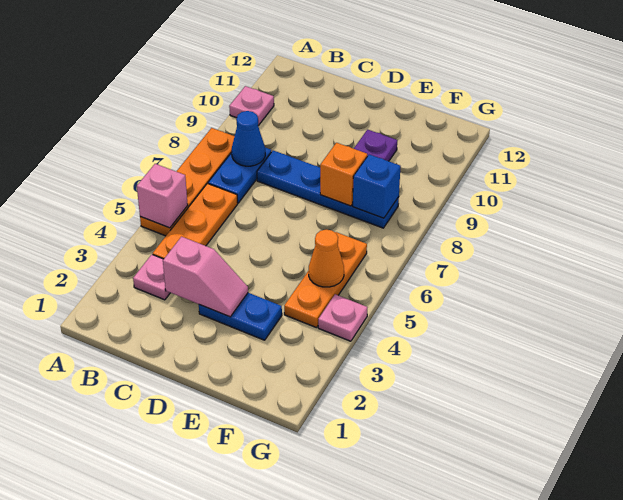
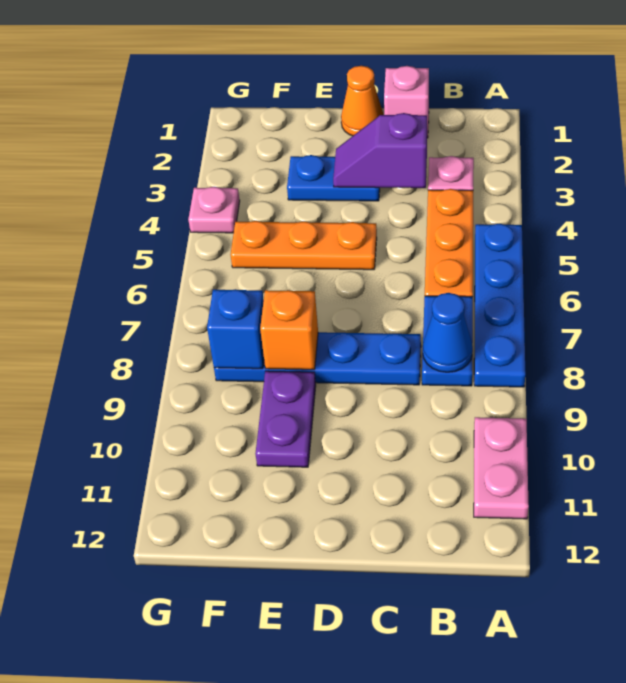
orange plate A5:A8 level 1 -> blue plate A5:A8 level 1
pink brick A5 level 2 -> pink brick C1 level 1
pink plate A10 level 1 -> pink plate A10:A11 level 1
pink slope C3:D3 level 2 top C -> purple slope C3:D3 level 2 top C
orange plate F4:F6 level 1 -> orange plate D5:F5 level 1
orange cone F5 level 2 -> orange cone D1 level 1

